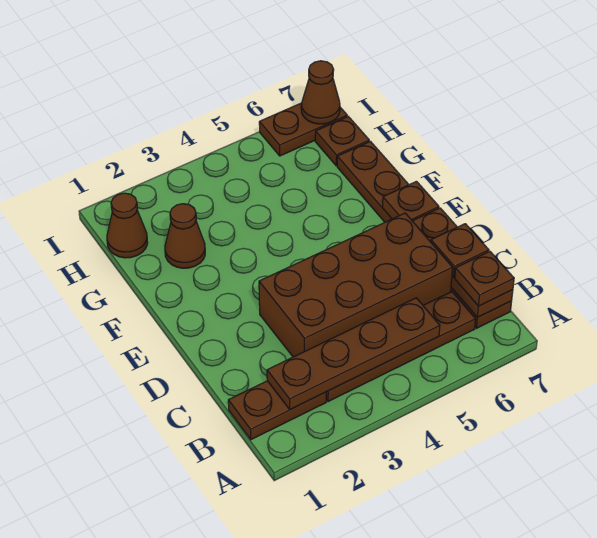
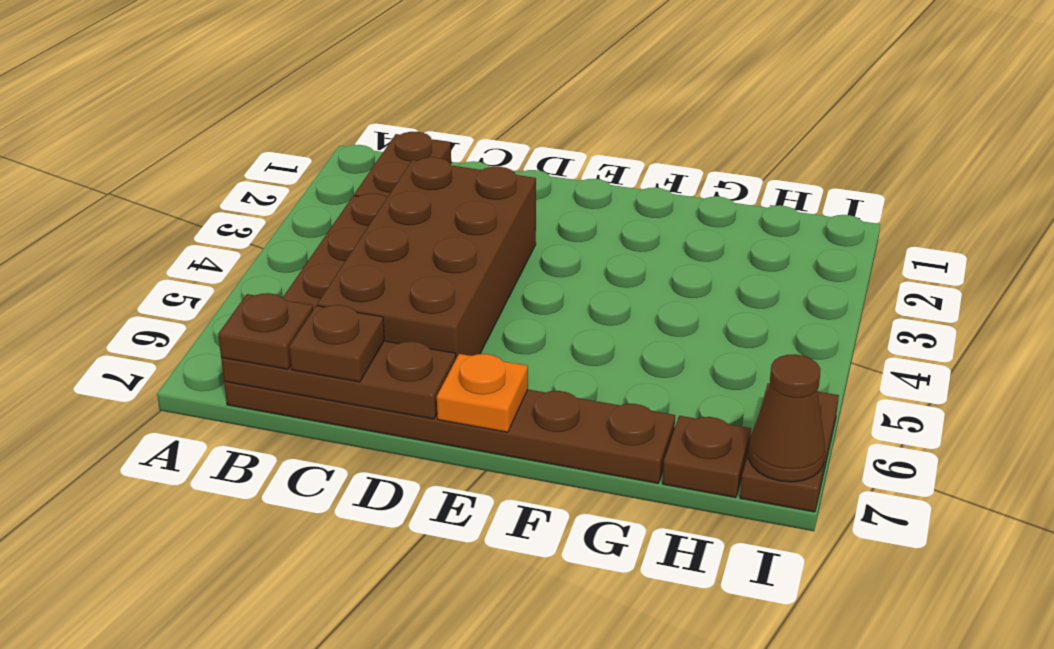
brown plate B2:B5 level 2 -> none
brown plate E7 level 2 -> orange plate E7 level 2
brown cone G2 level 1 -> none
brown cone H1 level 1 -> none

